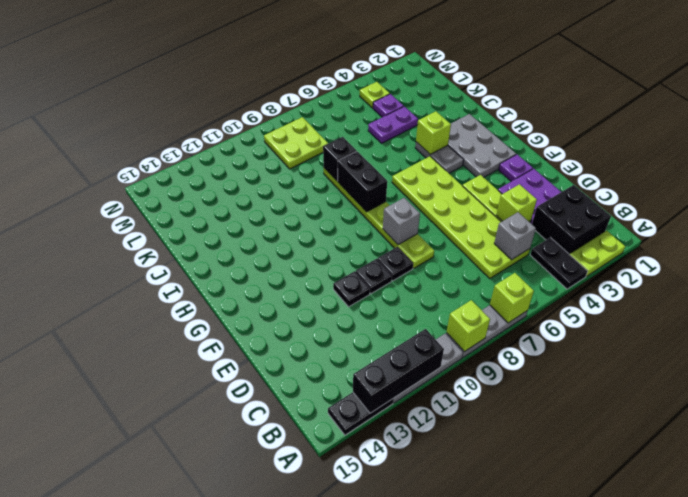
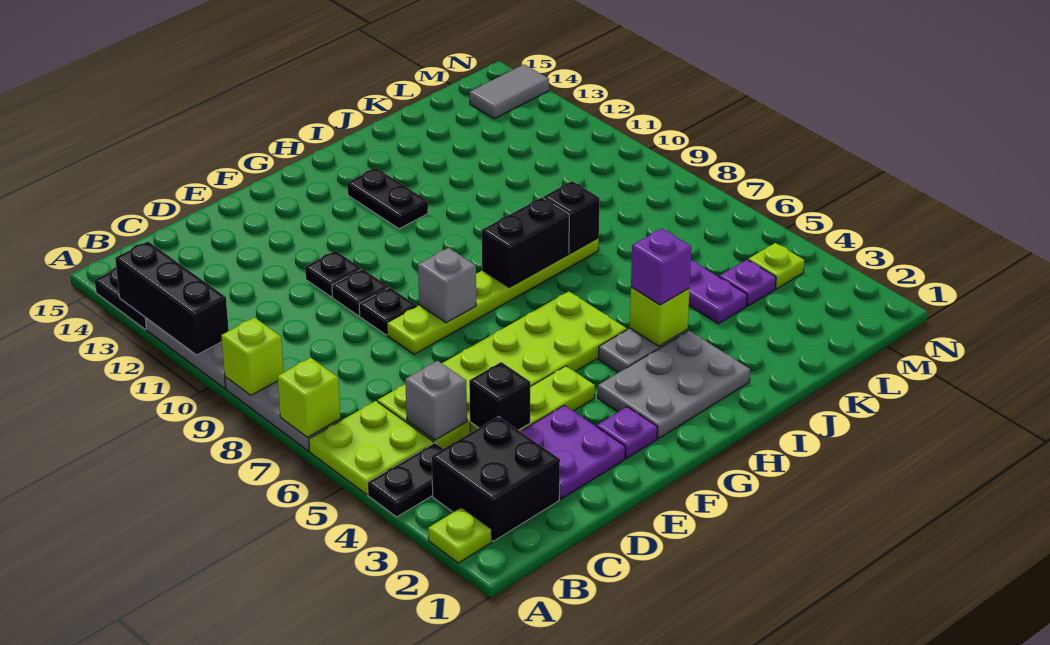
lime plate A2:A3 level 1 -> lime plate A2 level 1
lime brick D4 level 2 -> black brick D4 level 2
none -> black plate H12:H13 level 1
none -> purple brick I4 level 3
lime plate L8:M9 level 1 -> lime plate A5:B6 level 1
none -> grey tile M14:N14 level 1

